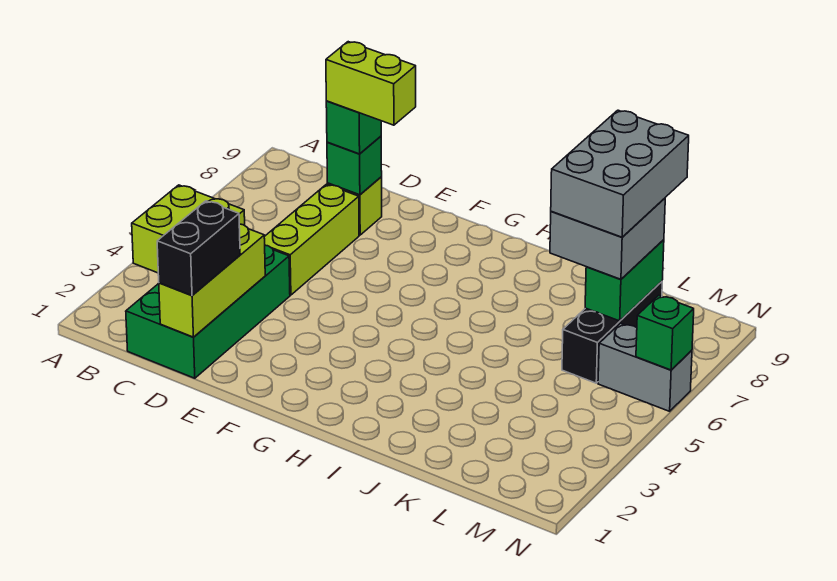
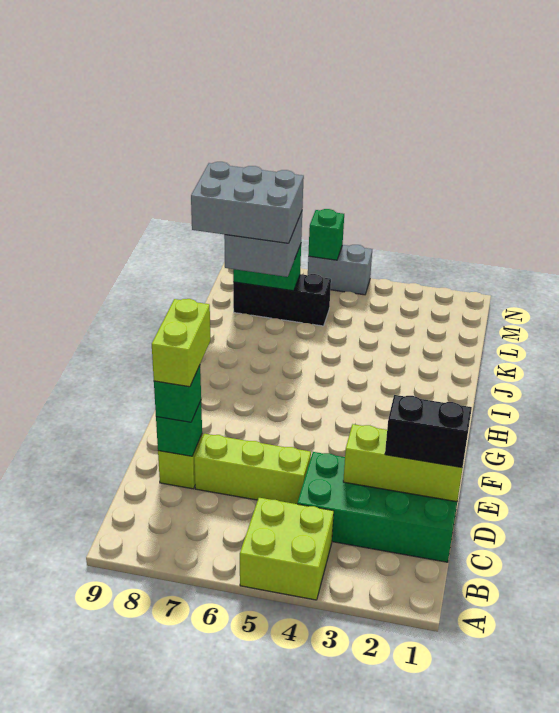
grey brick M6:N6 level 1 -> grey brick N5:N6 level 1

